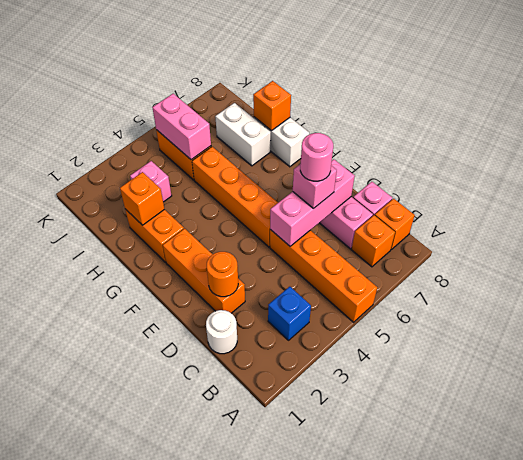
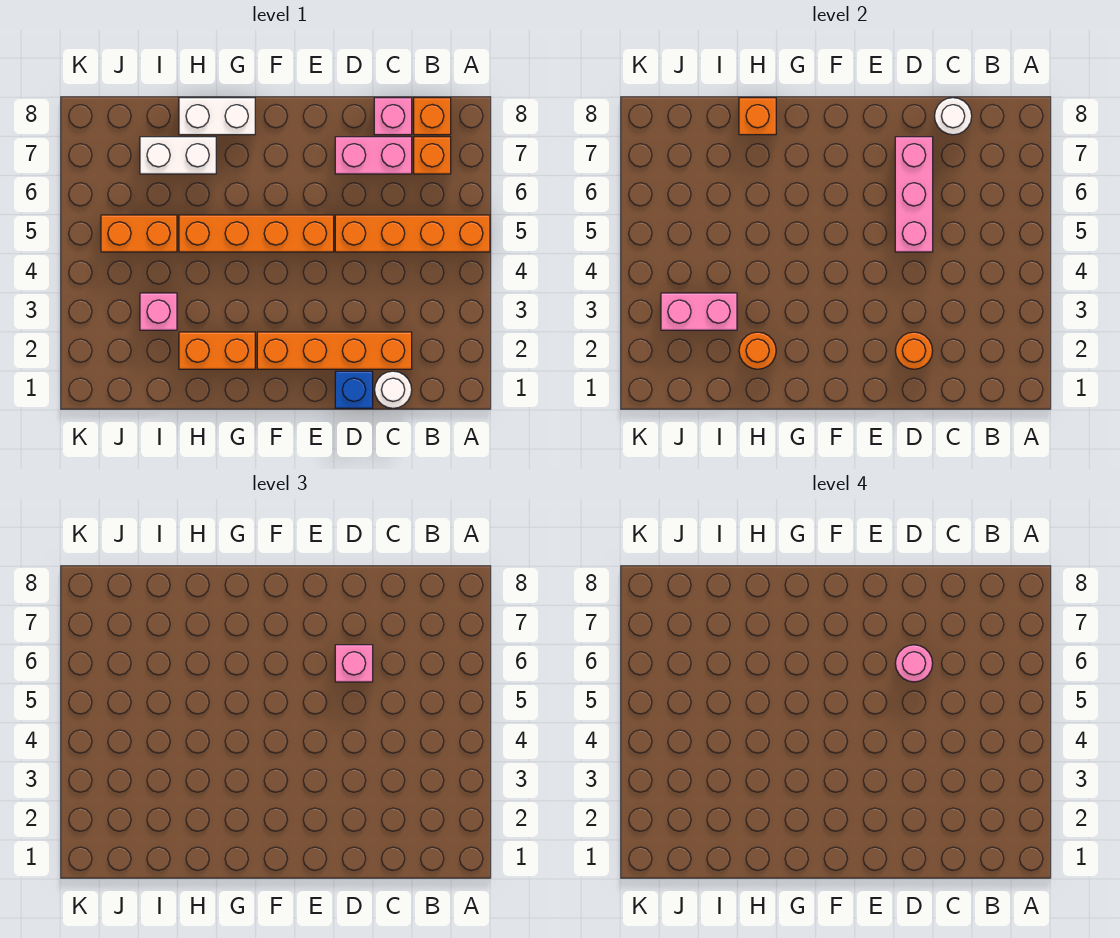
blue brick B3 level 1 -> blue brick D1 level 1
none -> white round brick C8 level 2
orange brick D2:F2 level 1 -> orange brick C2:F2 level 1
orange brick H2 level 2 -> orange round brick H2 level 2
pink brick I5:J5 level 2 -> pink brick I3:J3 level 2

